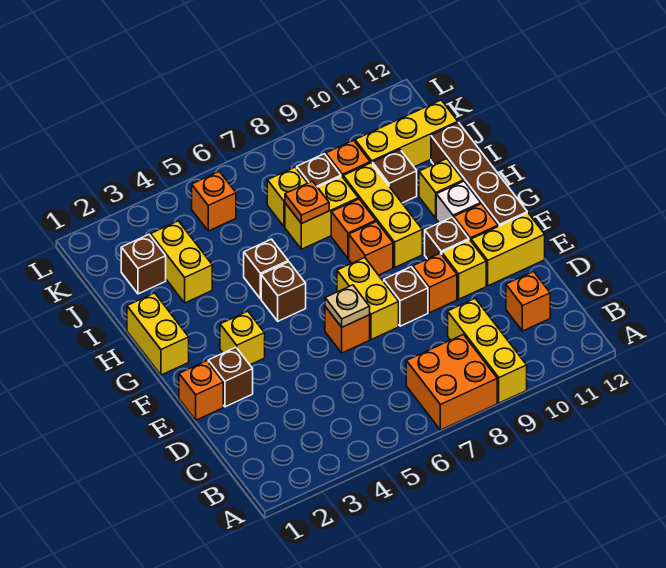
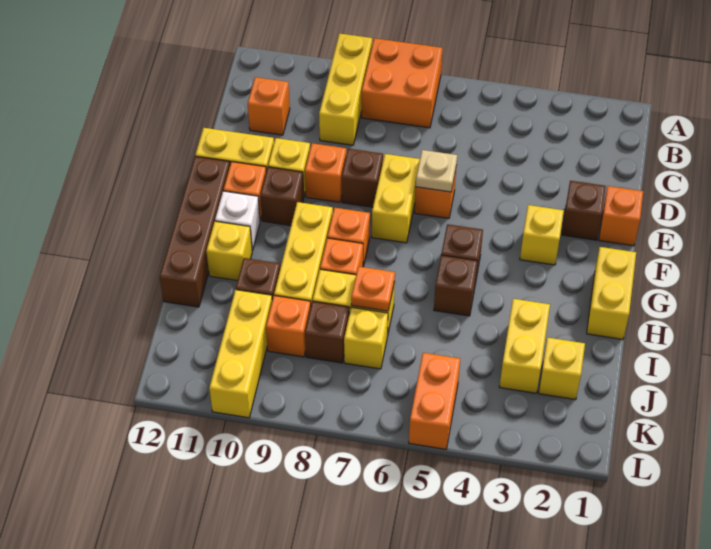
brown brick J2 level 1 -> yellow brick J2 level 1
yellow brick J10:J12 level 1 -> yellow brick J10:L10 level 1
orange brick K5 level 1 -> orange brick K5:L5 level 1

